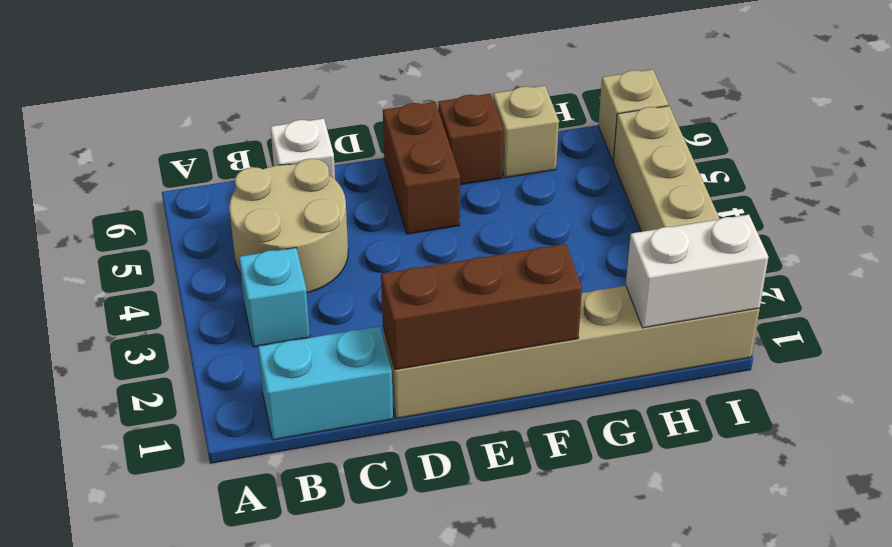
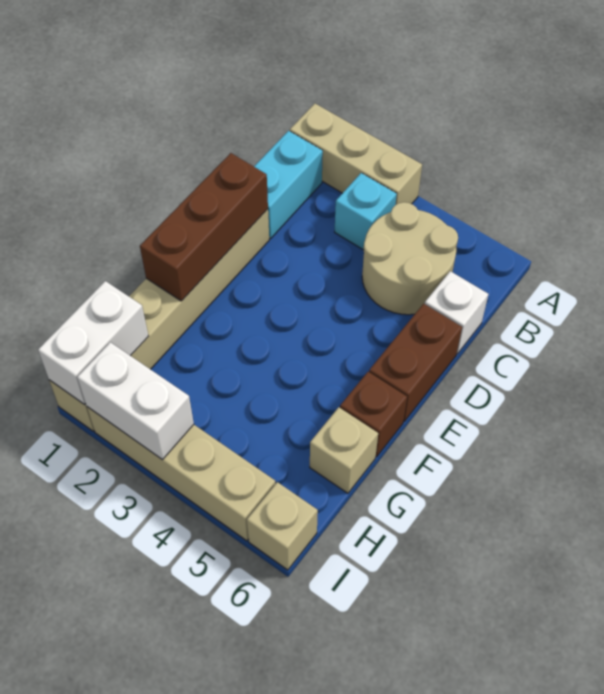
none -> tan brick A1:A3 level 1
brown brick E5:E6 level 1 -> brown brick D6:E6 level 1
none -> white brick I2:I3 level 2

